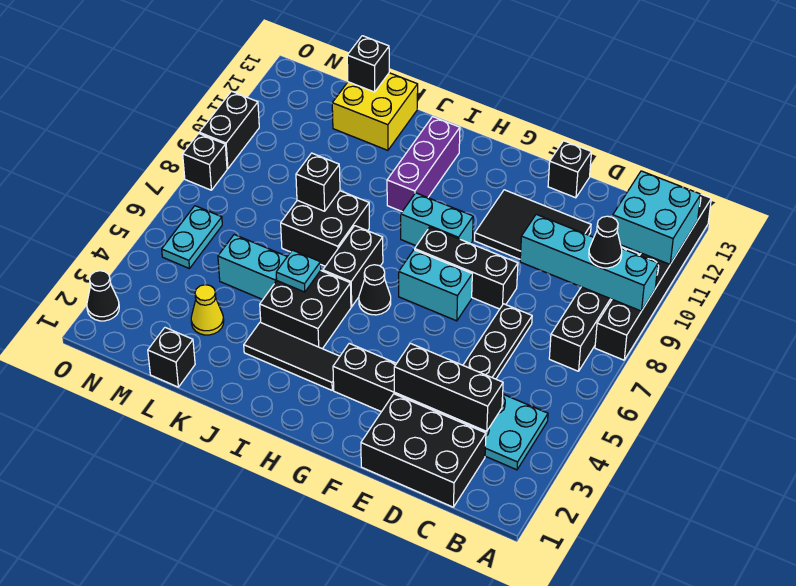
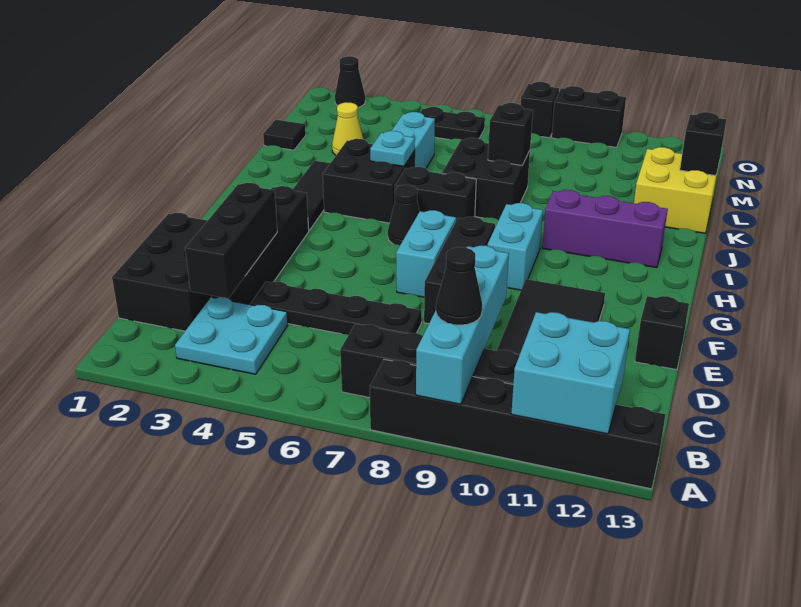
black brick L1 level 1 -> black tile L1 level 1
cyan plate N5:N6 level 1 -> black plate N5:N6 level 1

